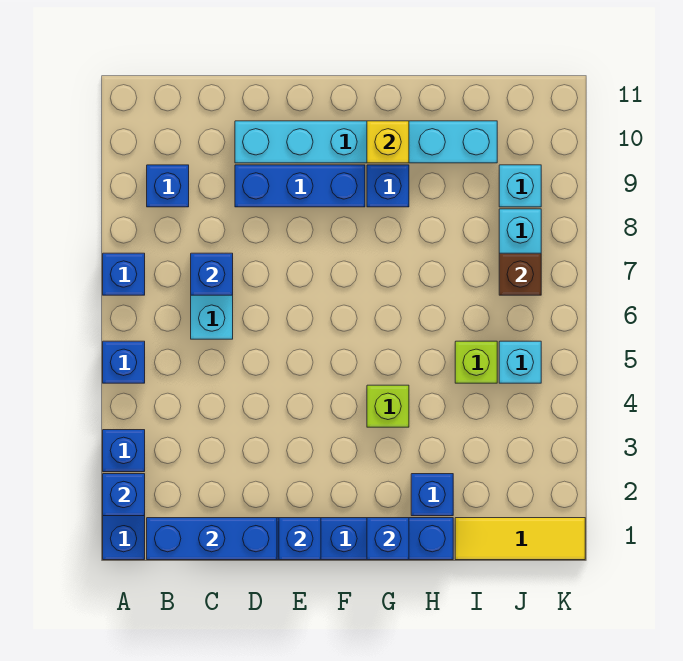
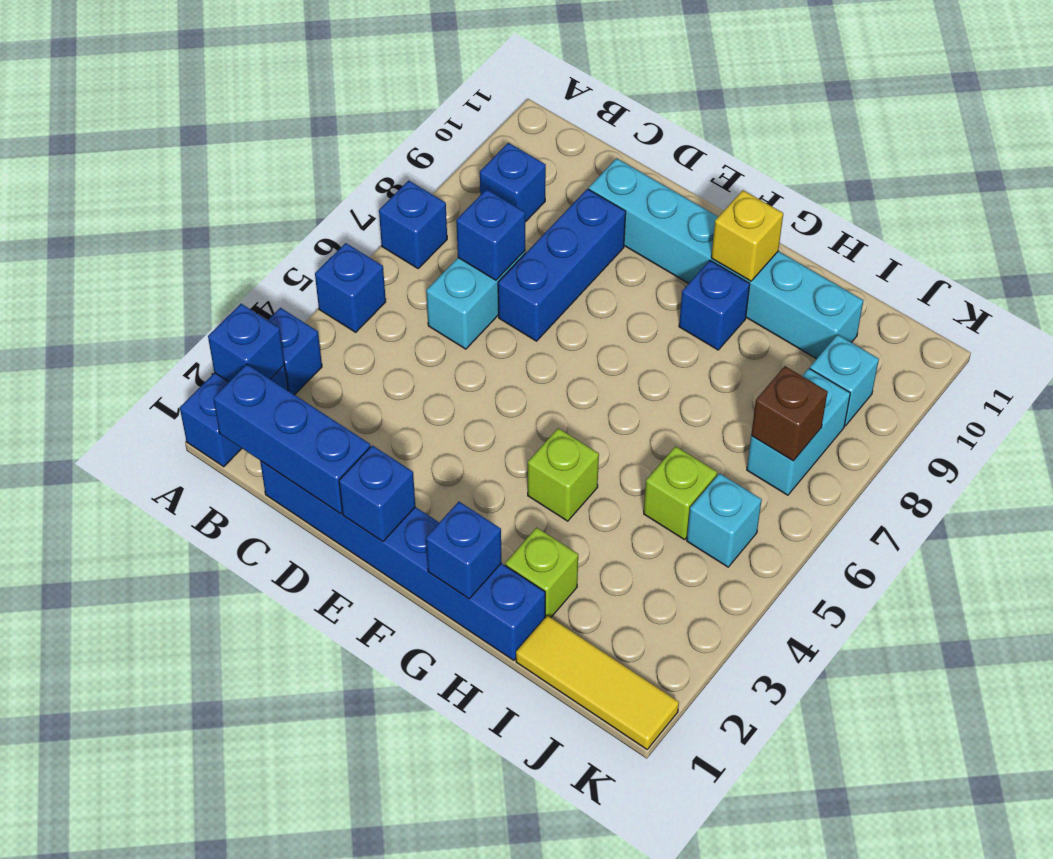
blue brick D9:F9 level 1 -> blue brick D7:D9 level 1
blue brick H2 level 1 -> lime brick H2 level 1

